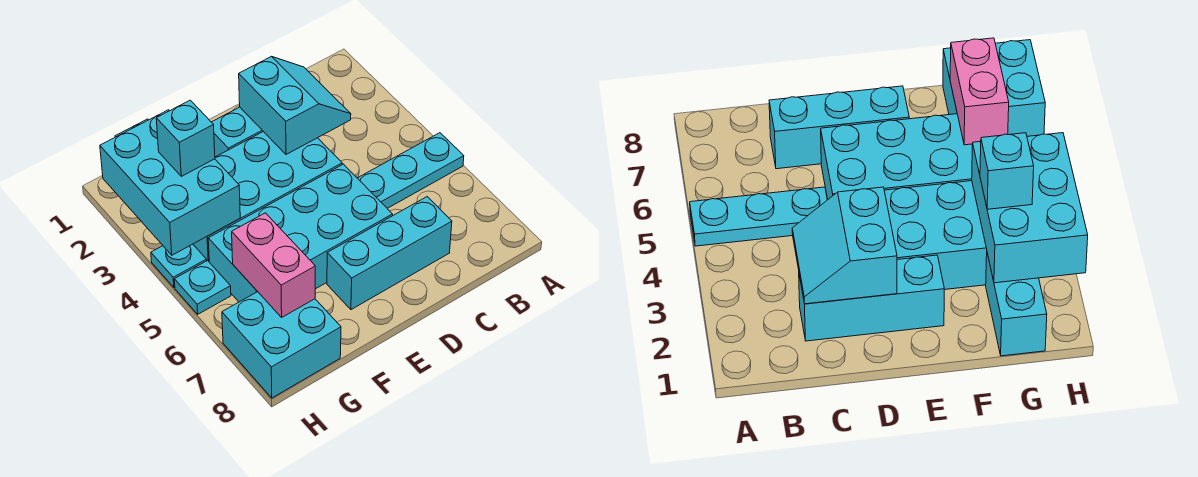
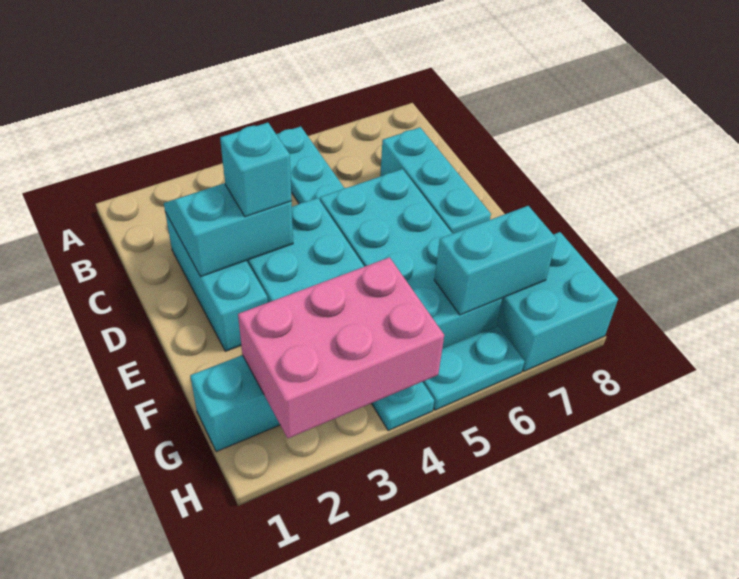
cyan brick G2:H4 level 2 -> pink brick G2:H4 level 2
cyan brick G3 level 3 -> cyan brick D3 level 3
pink brick G6:G7 level 2 -> cyan brick G6:G7 level 2
cyan plate H5 level 1 -> cyan plate H5:H6 level 1

